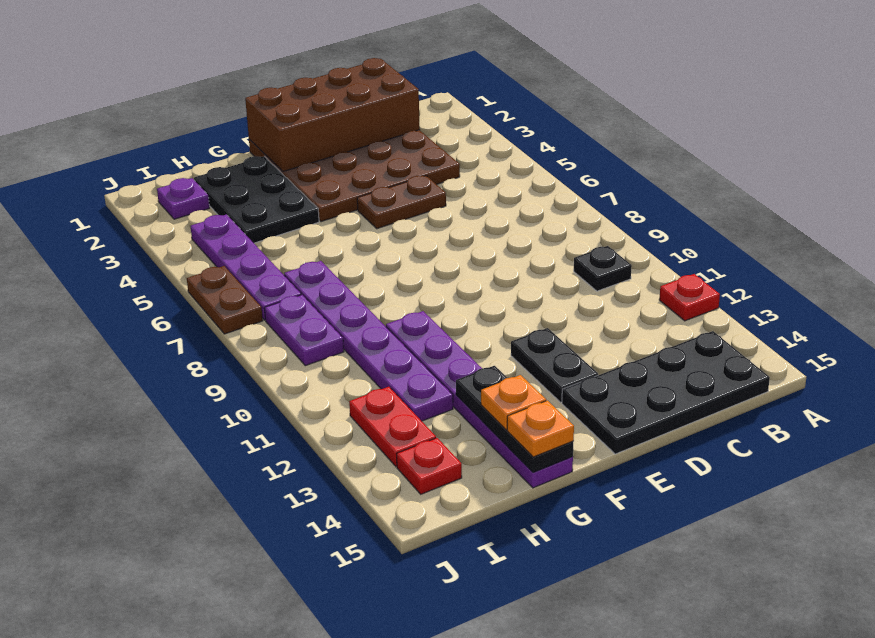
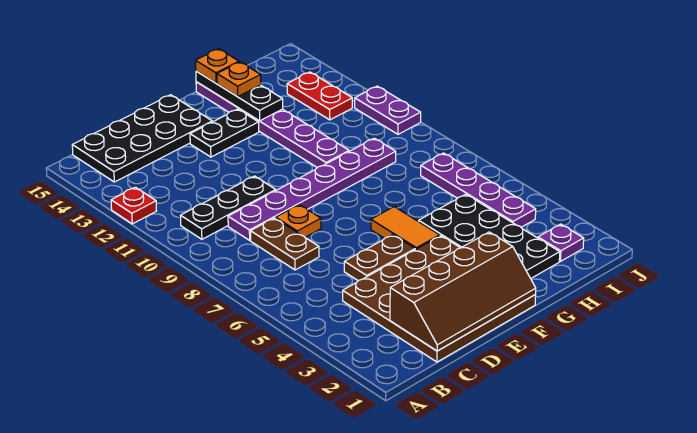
black plate B10 level 1 -> black plate B10:D10 level 1
brown brick C1:F2 level 2 -> brown slope C1:F2 level 2 top 2
none -> orange plate D8 level 1
black plate E12:E13 level 1 -> black plate E13:F13 level 1
none -> orange tile F5:F6 level 1
black plate G2:H4 level 1 -> black plate G2:H5 level 1
purple plate H7:H12 level 1 -> purple plate C9:H9 level 1
purple plate I8:I9 level 1 -> purple plate J10:J11 level 1
red plate I14 level 1 -> none
brown plate J6:J7 level 1 -> brown plate C7:C8 level 1

